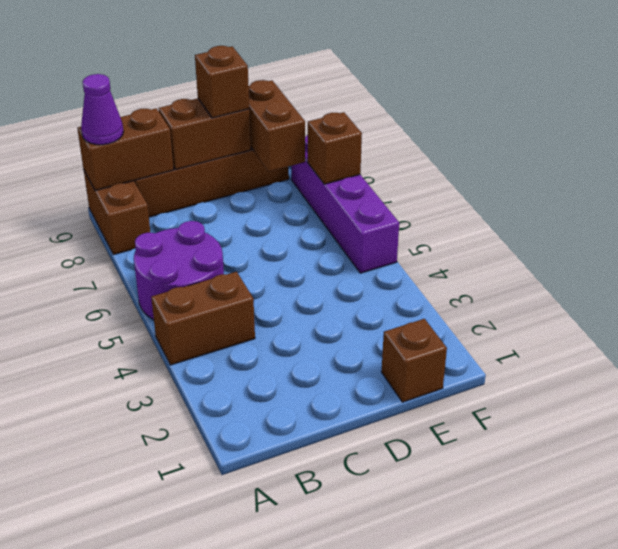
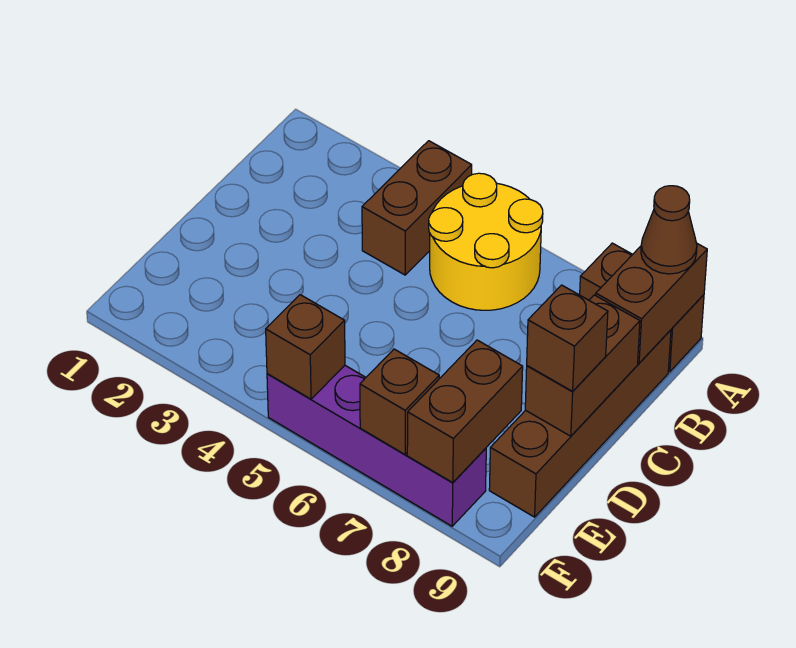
purple round brick A5:B6 level 1 -> yellow round brick A5:B6 level 1
purple cone A9 level 3 -> brown cone A9 level 3
brown brick E1 level 1 -> brown brick F5 level 2
brown brick E8:E9 level 2 -> brown brick E8:F8 level 2

